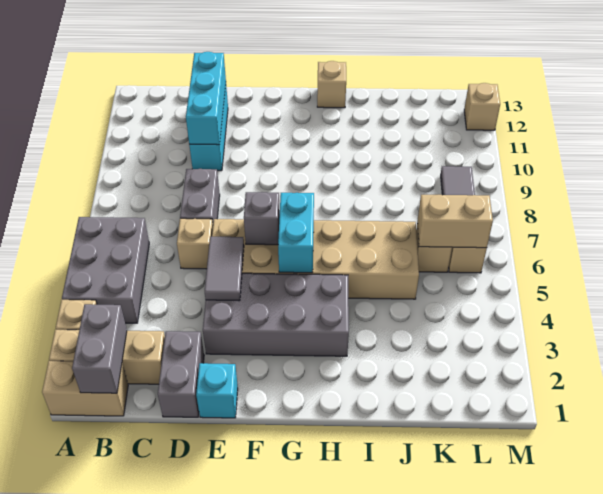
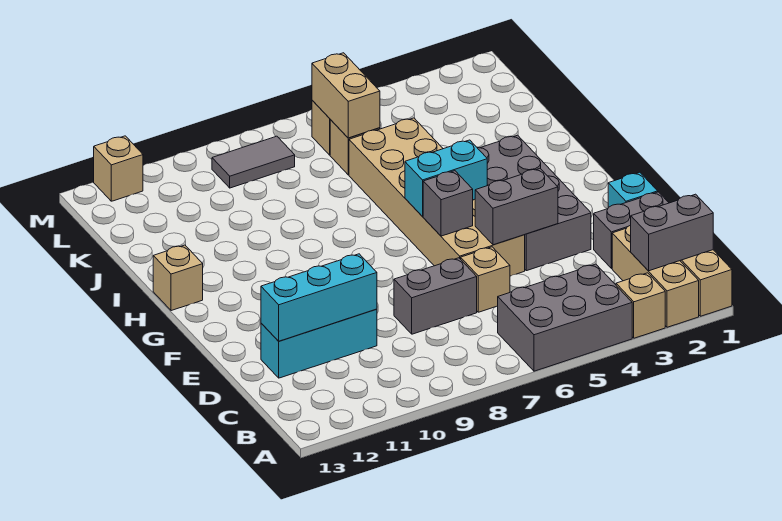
grey tile E4:E5 level 2 -> grey brick E4:E5 level 2

